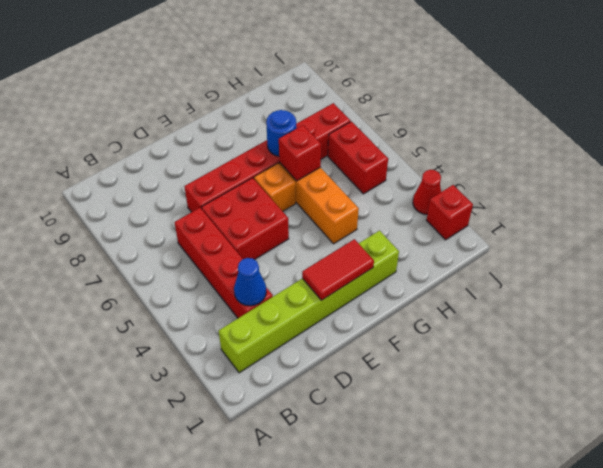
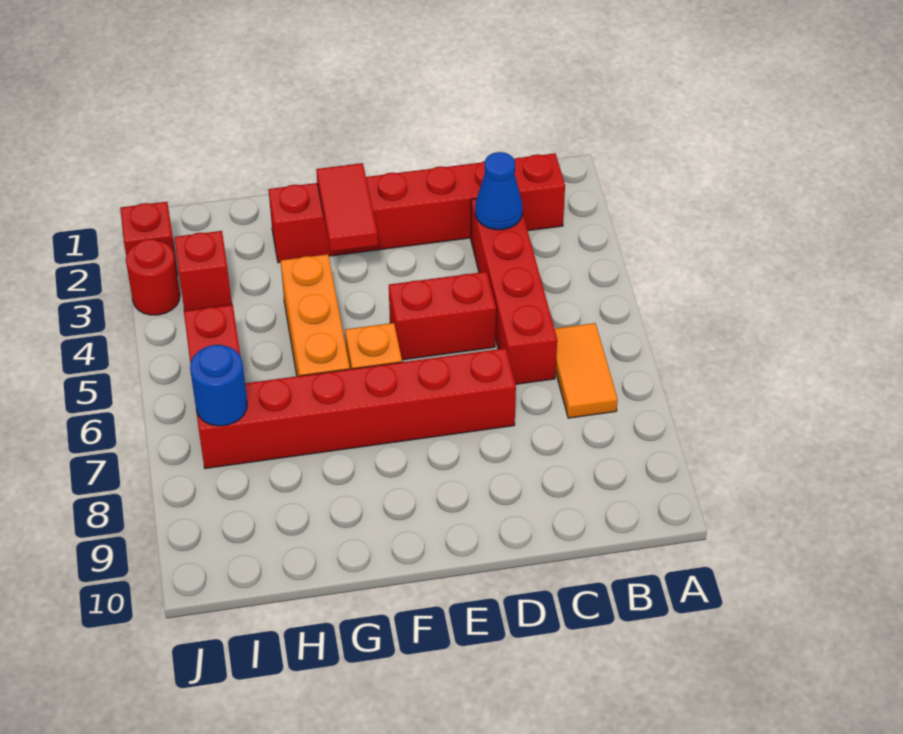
lime brick B2:G2 level 1 -> red brick B2:G2 level 1
none -> orange tile B6:B7 level 1
red brick D5:E6 level 1 -> red brick D5:E5 level 1
red tile E2:F2 level 2 -> red tile F2:F3 level 2
red brick G6 level 2 -> red brick I3 level 1
blue round brick G7 level 2 -> blue round brick I7 level 2
red cone J3 level 1 -> red round brick J3 level 1

